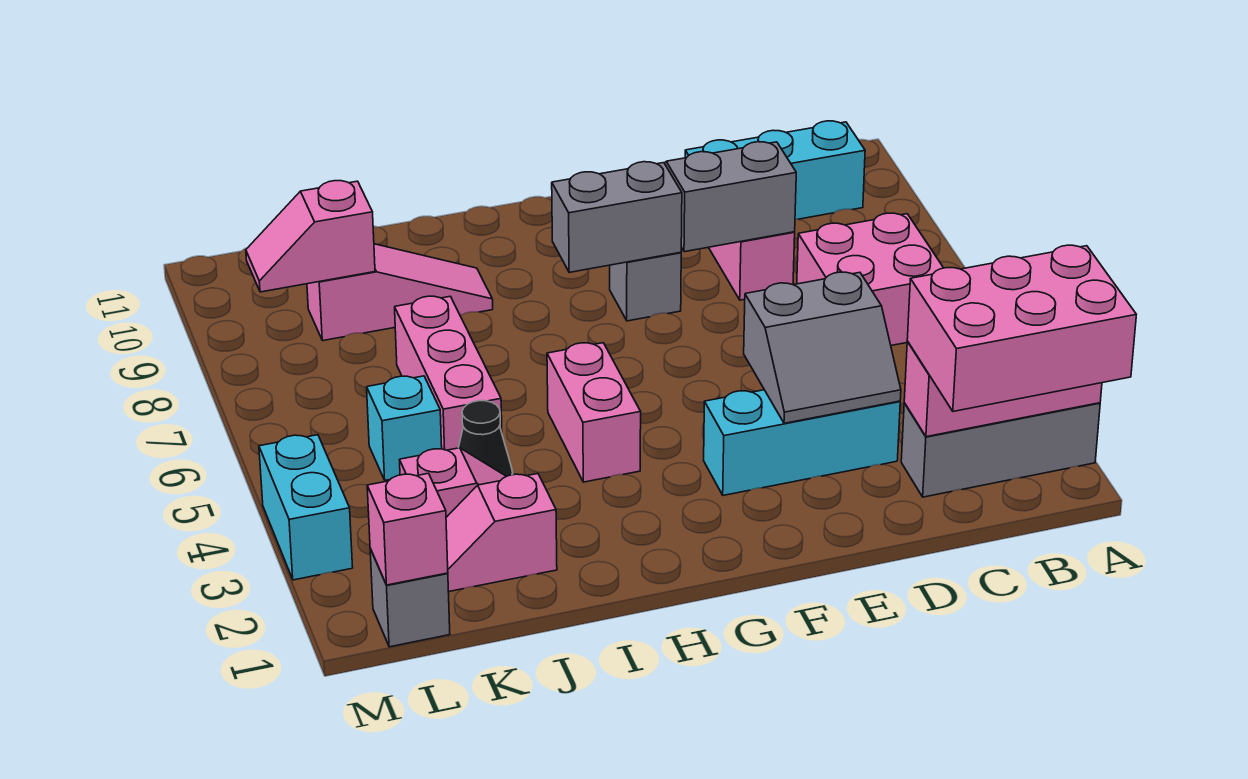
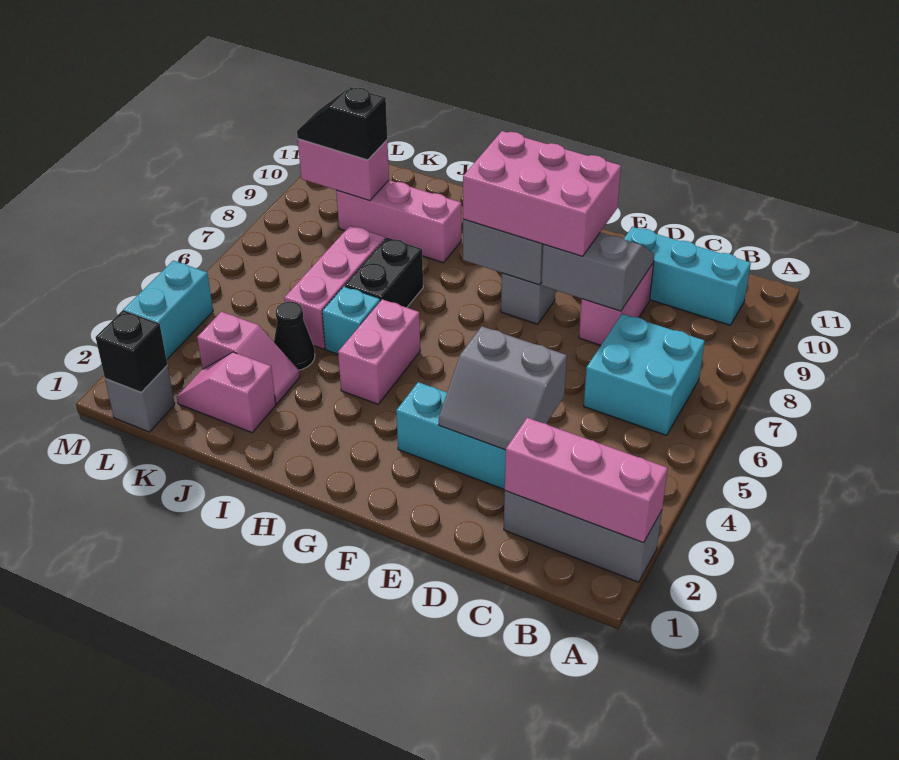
pink brick A1:C2 level 3 -> pink brick E8:G9 level 3
pink brick B6:C7 level 1 -> cyan brick B6:C7 level 1
none -> black brick I6:I7 level 1
pink slope I9:K9 level 1 top K -> pink brick I9:K9 level 1
cyan brick K5 level 1 -> cyan brick I5 level 1
pink slope K9:L9 level 2 top K -> pink brick K9:L9 level 2
none -> black slope K9:L9 level 3 top K
pink brick L1 level 2 -> black brick L1 level 2

